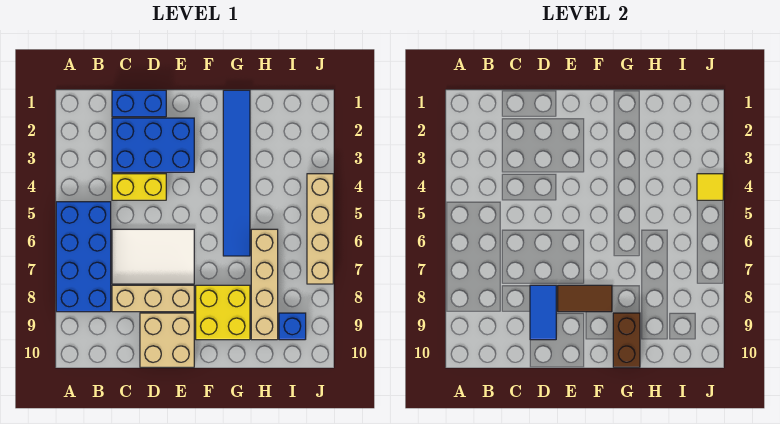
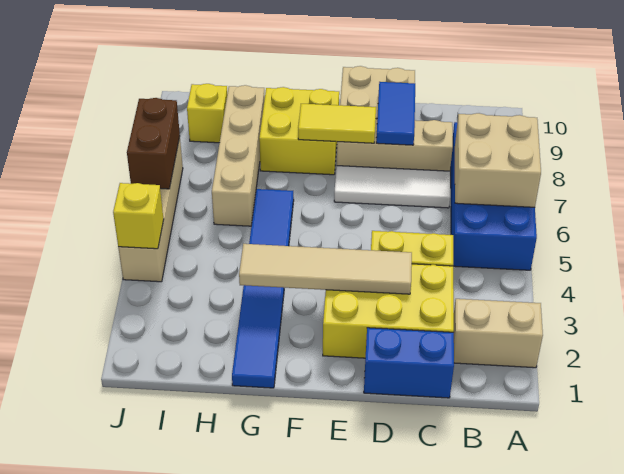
none -> tan brick A2:B2 level 1
none -> tan brick A6:B7 level 2
blue brick C2:E3 level 1 -> yellow brick C2:E3 level 1
white tile C6:E7 level 1 -> white tile C7:E7 level 1
none -> tan tile D3:G3 level 2
brown tile E8:F8 level 2 -> yellow tile E8:F8 level 2
brown brick G9:G10 level 2 -> brown brick J6:J7 level 2
blue brick I9 level 1 -> yellow brick I9 level 1
yellow tile J4 level 2 -> yellow brick J4 level 2

